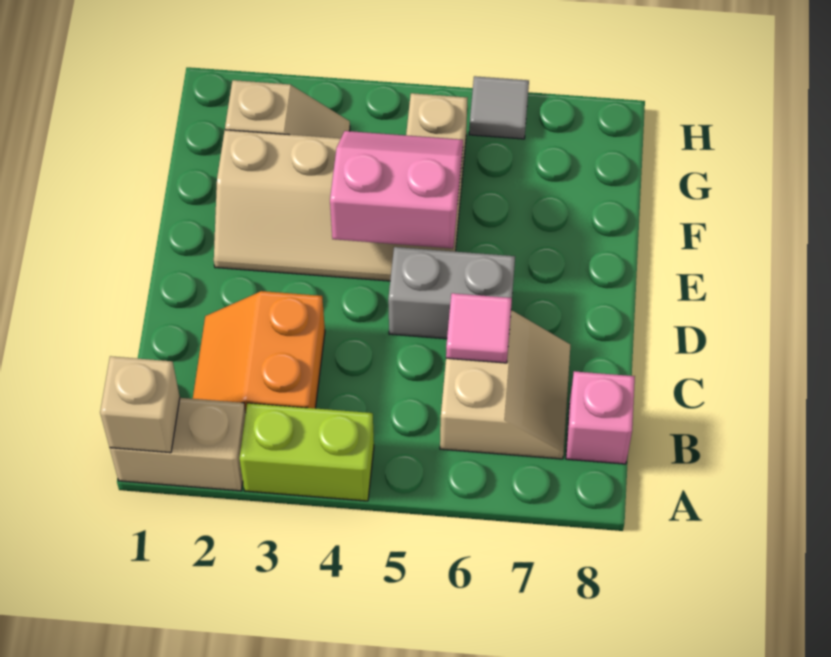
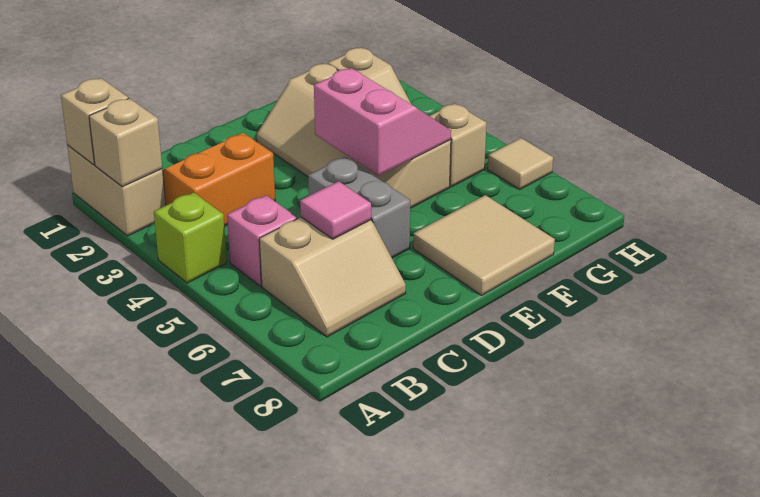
none -> tan brick A2 level 2
lime brick A3:A4 level 1 -> lime brick A4 level 1
pink brick B8 level 1 -> pink brick B5 level 1
none -> tan tile E7:F8 level 1
grey tile H6 level 1 -> tan tile H6 level 1

